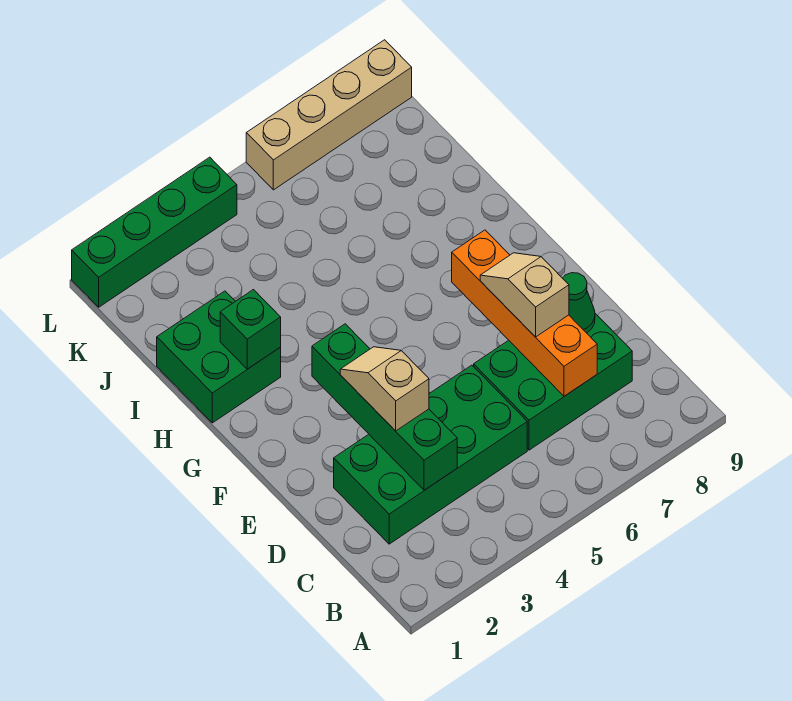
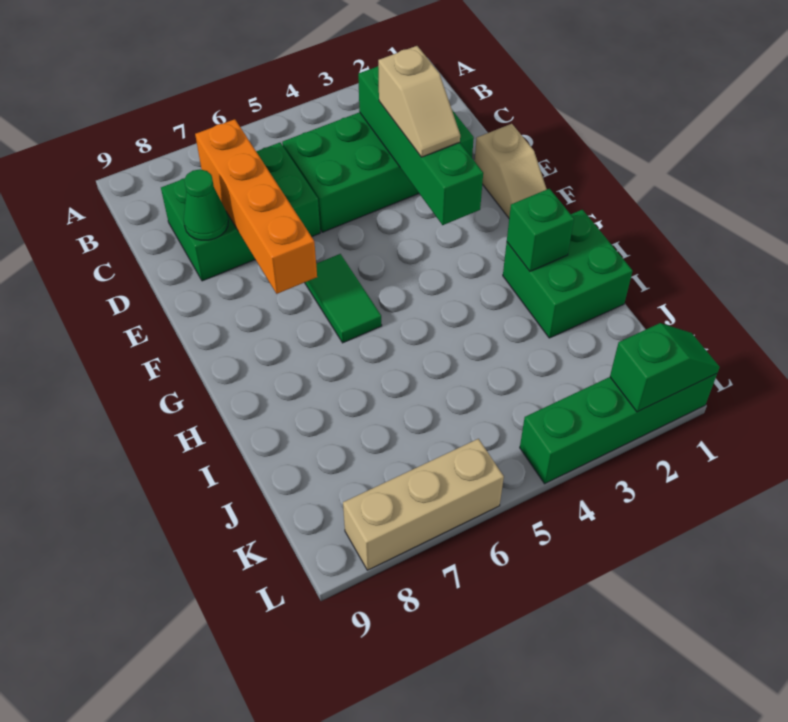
tan slope D7:E7 level 3 top D -> tan slope E1:F1 level 1 top E
none -> green tile F6:G6 level 1
none -> green slope L1:L2 level 2 top 2
tan brick L6:L9 level 1 -> tan brick L6:L8 level 1

